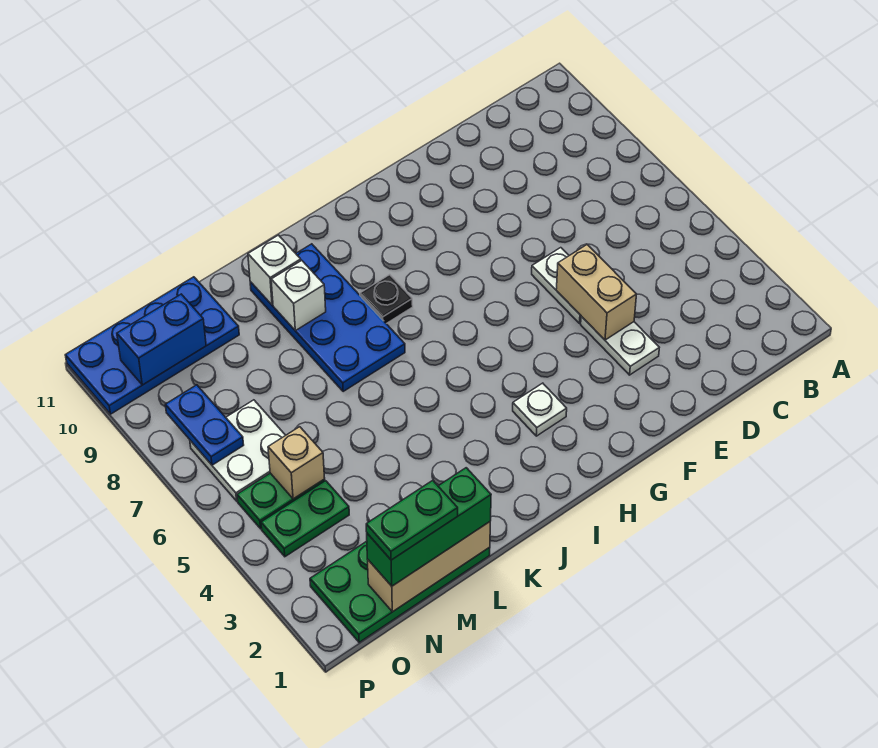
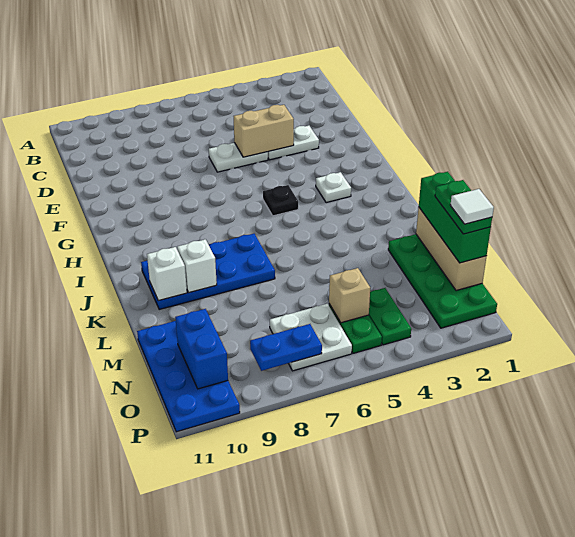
black plate I8 level 1 -> black plate H5 level 1
none -> white tile N1 level 5

